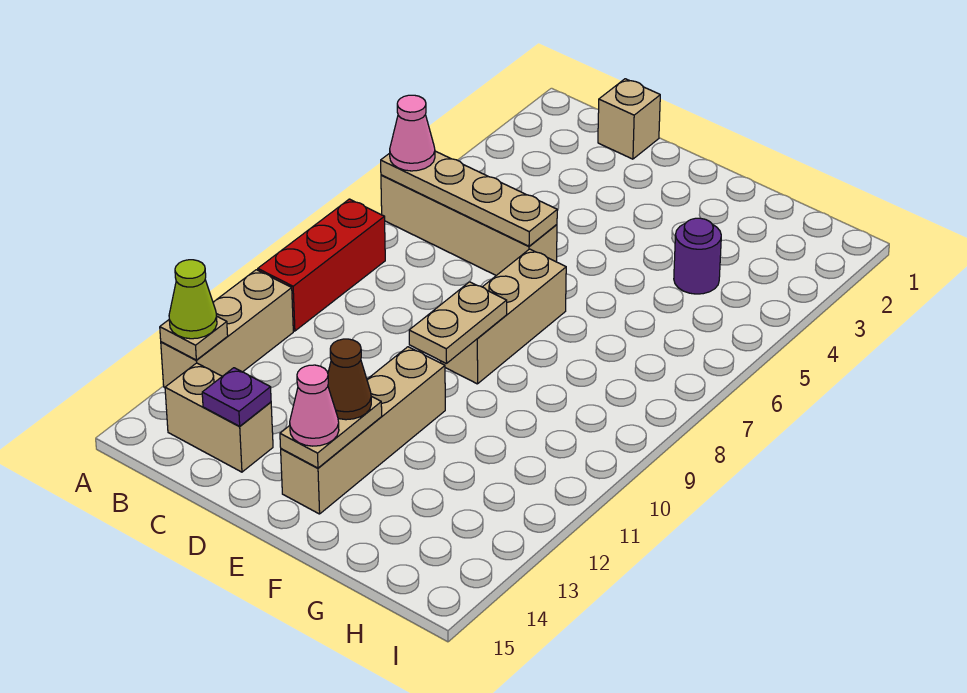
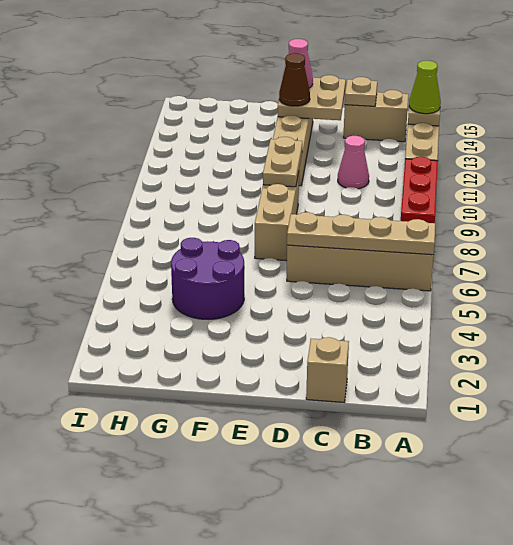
pink cone A6 level 3 -> pink cone C11 level 1
purple plate C14 level 2 -> tan plate C14 level 2
tan plate E13:E14 level 2 -> tan plate D13:E14 level 2
purple round brick G4 level 1 -> purple round brick F4:G5 level 1

